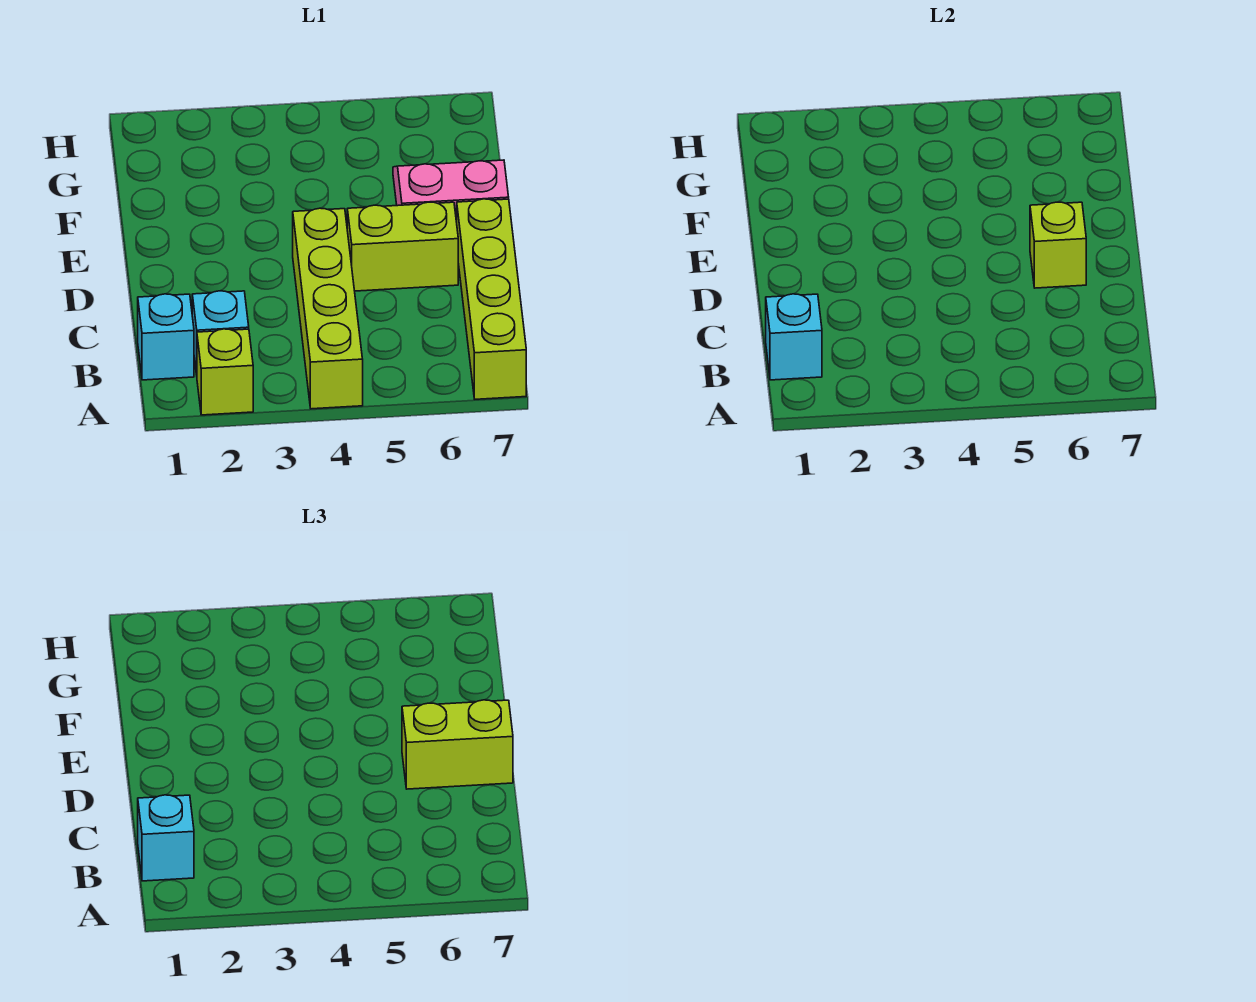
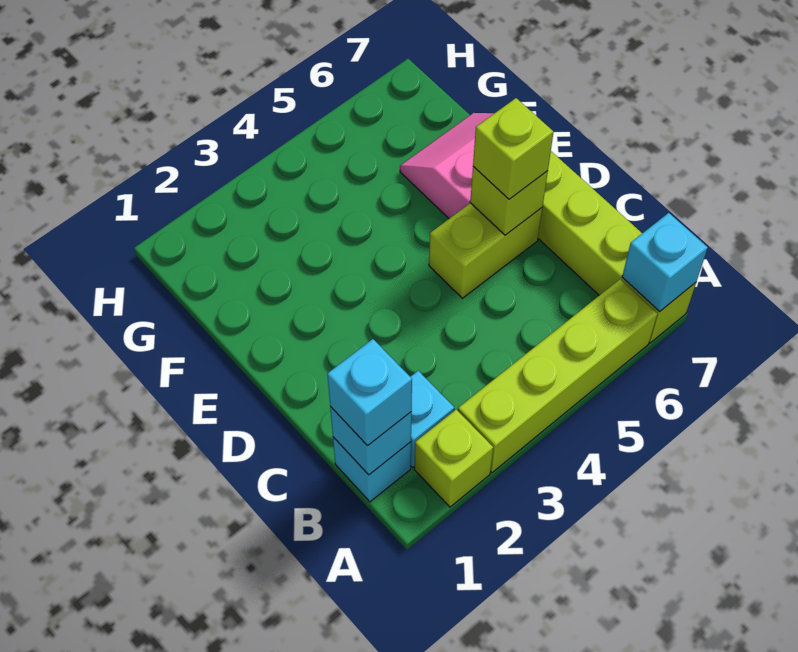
lime brick A4:D4 level 1 -> lime brick A3:A6 level 1
none -> cyan brick A7 level 2
lime brick D6:D7 level 3 -> lime brick D6 level 3

